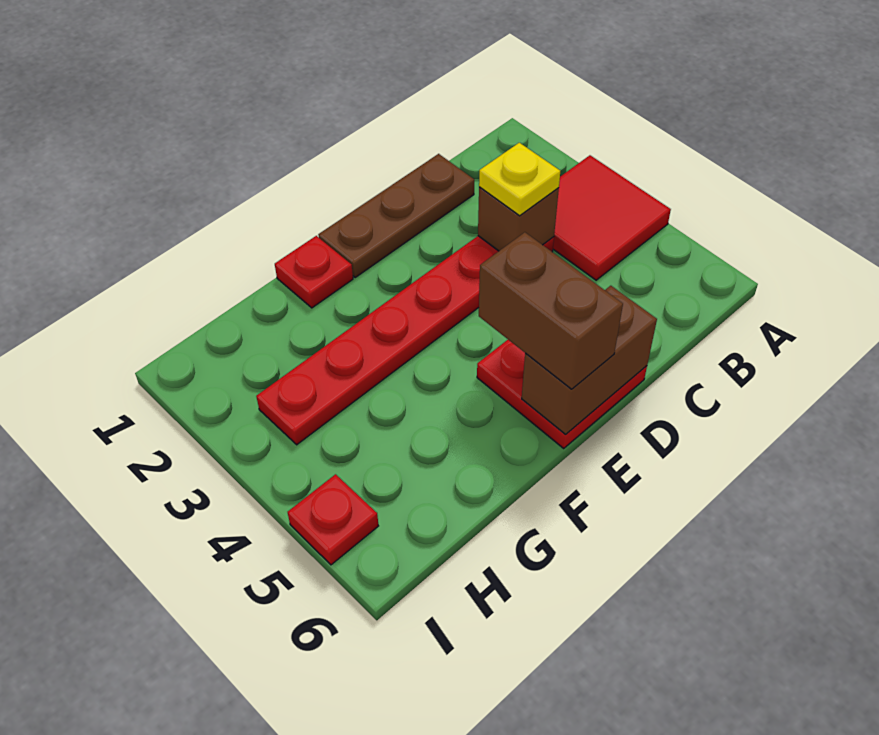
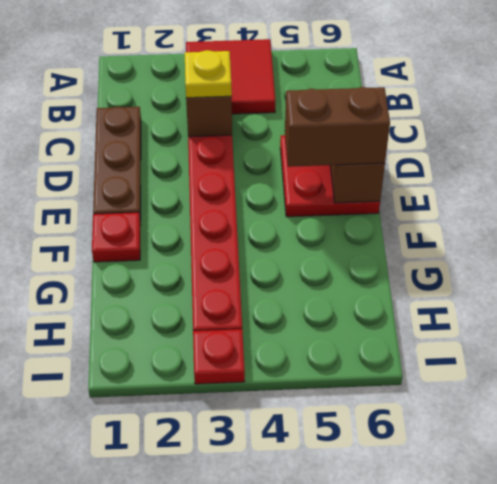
red plate I5 level 1 -> red plate I3 level 1

